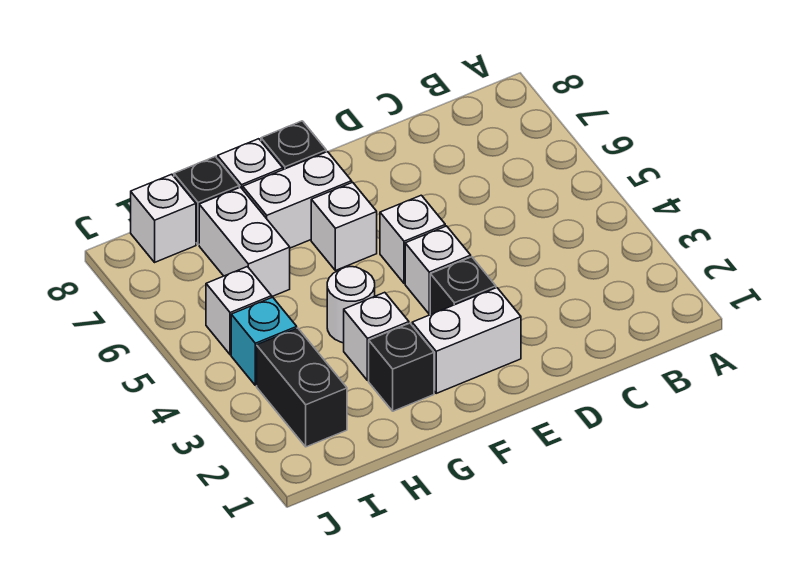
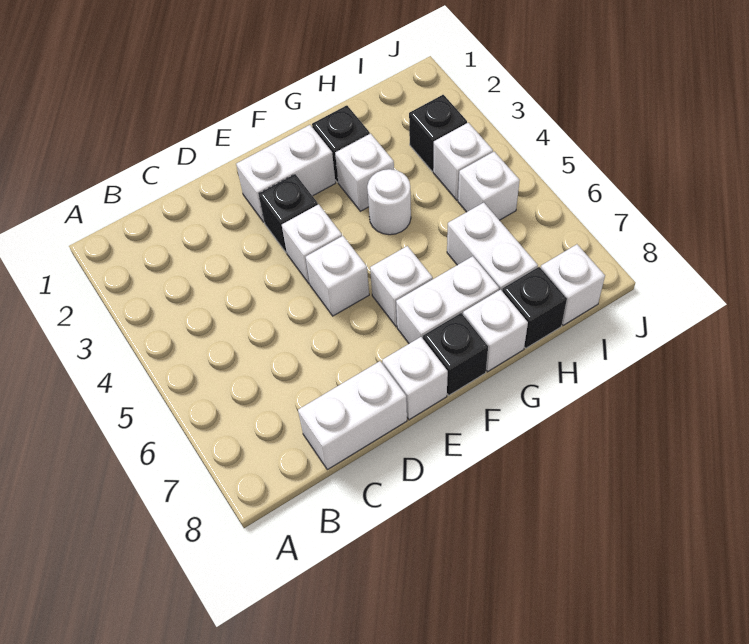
none -> white brick C8:D8 level 1
none -> white brick E8 level 1
black brick I2:I3 level 1 -> black brick I3 level 1
cyan brick I4 level 1 -> white brick I4 level 1

